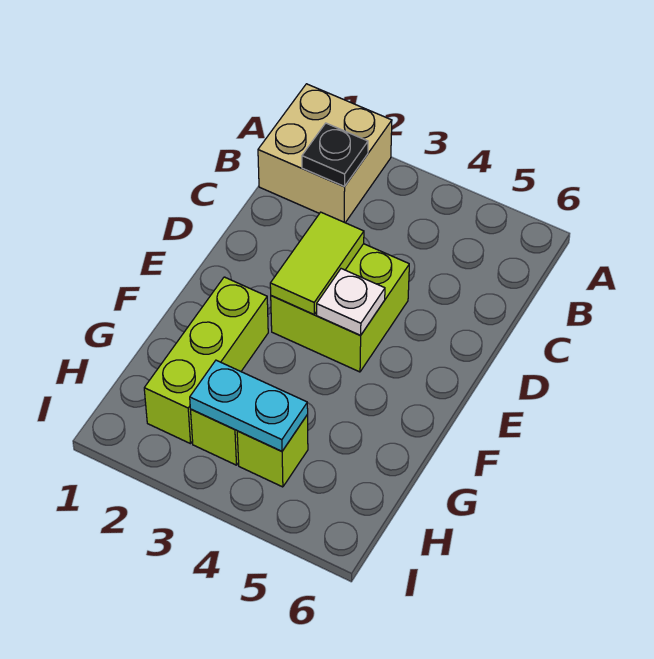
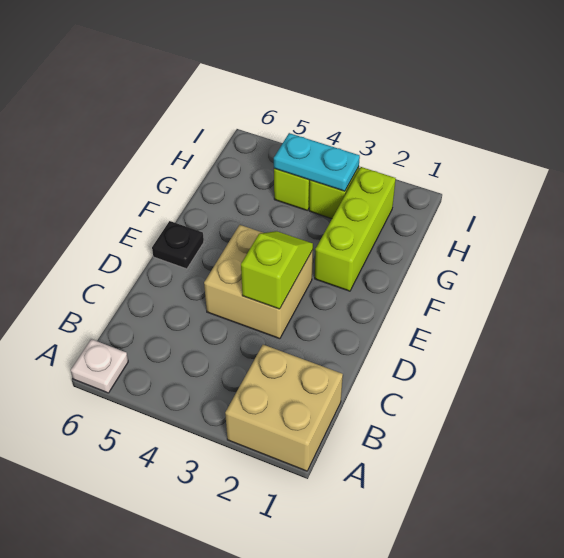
black plate B2 level 2 -> black plate E6 level 1
lime brick D3:E4 level 1 -> tan brick D3:E4 level 1
lime tile D3:E3 level 2 -> lime slope D3:E3 level 2 top D
white plate E4 level 2 -> white plate A6 level 1

